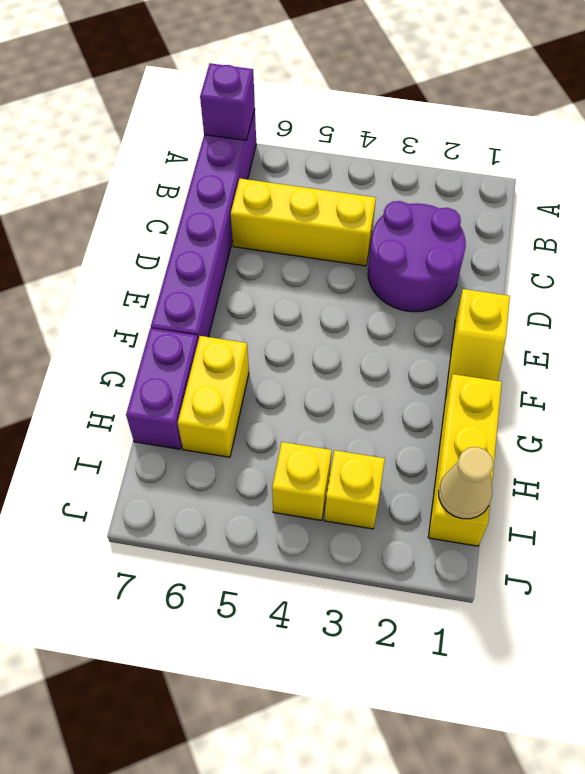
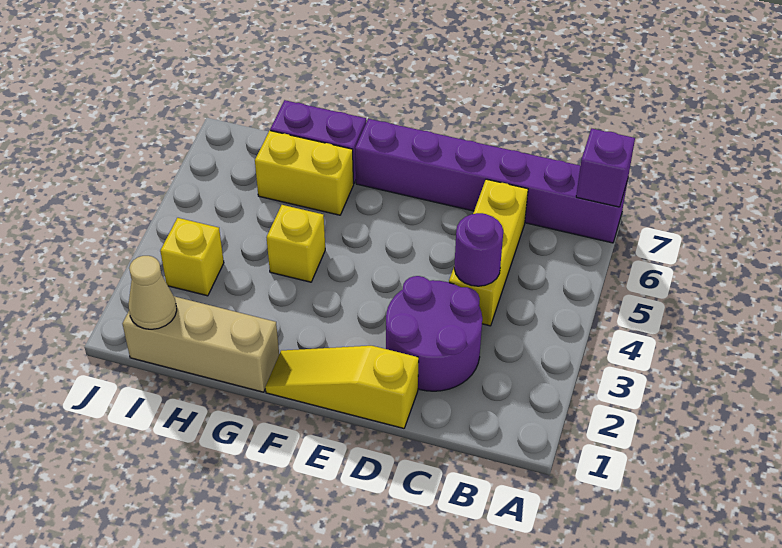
none -> purple round brick C4 level 2
yellow slope E1:F1 level 1 top E -> yellow slope D1:F1 level 1 top D
yellow brick G1:I1 level 1 -> tan brick G1:I1 level 1
yellow brick I4 level 1 -> yellow brick G4 level 1

